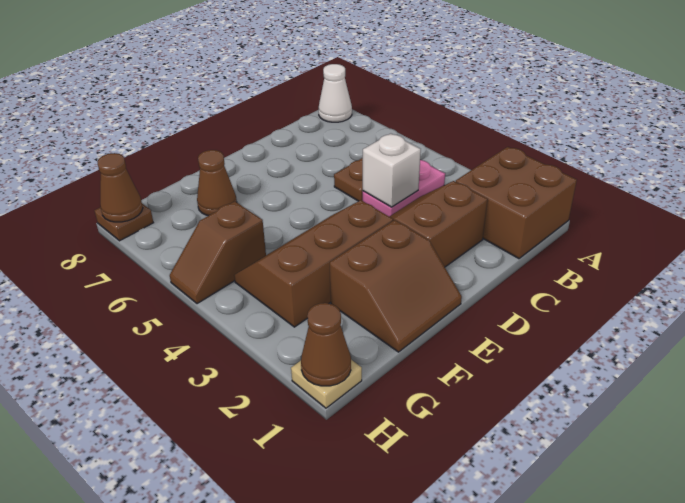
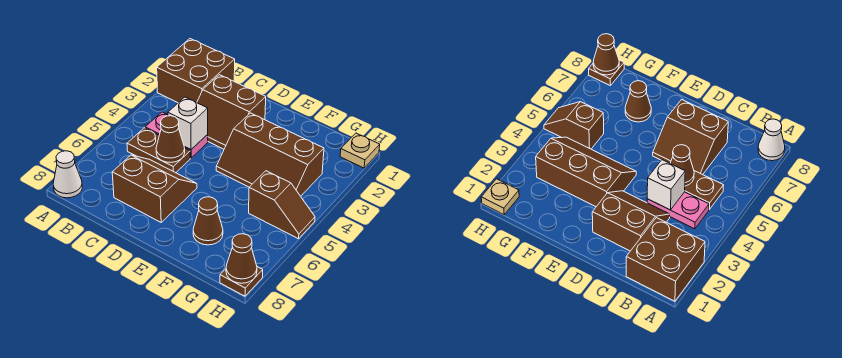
brown slope E1:F2 level 1 top 2 -> brown slope C6:D7 level 1 top 7
brown cone H1 level 2 -> brown cone C5 level 2

